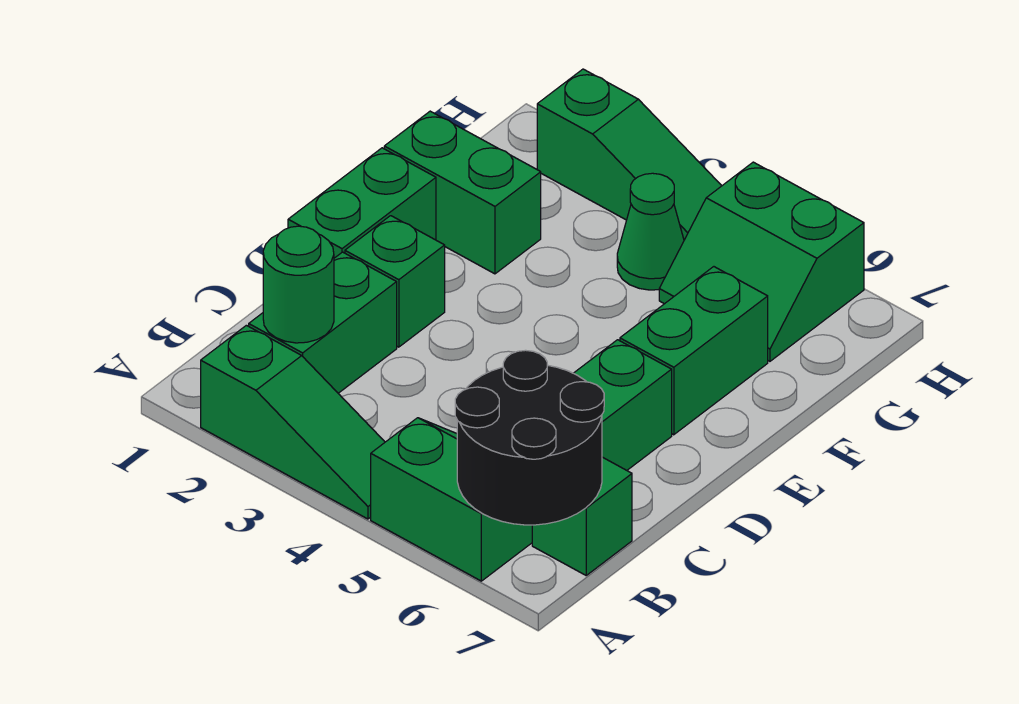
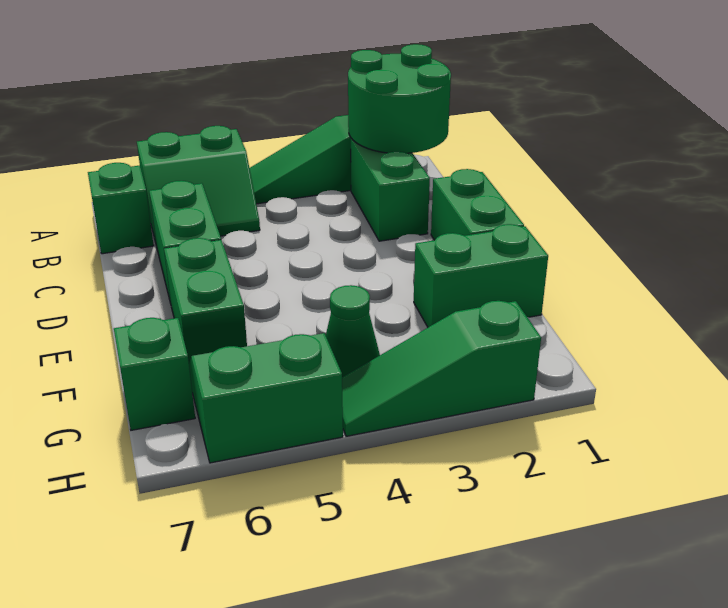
black round brick A6:B7 level 2 -> none
green round brick B2 level 2 -> green round brick A1:B2 level 2
green brick D2 level 1 -> green brick G7 level 1

